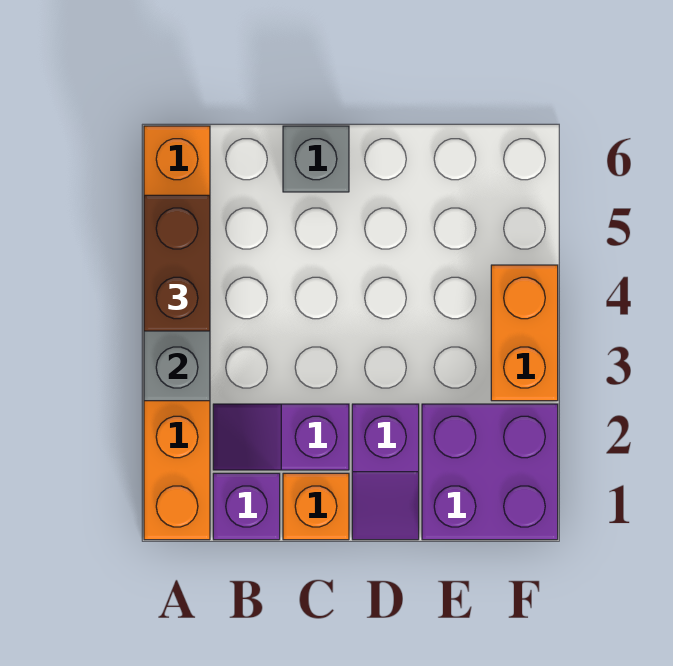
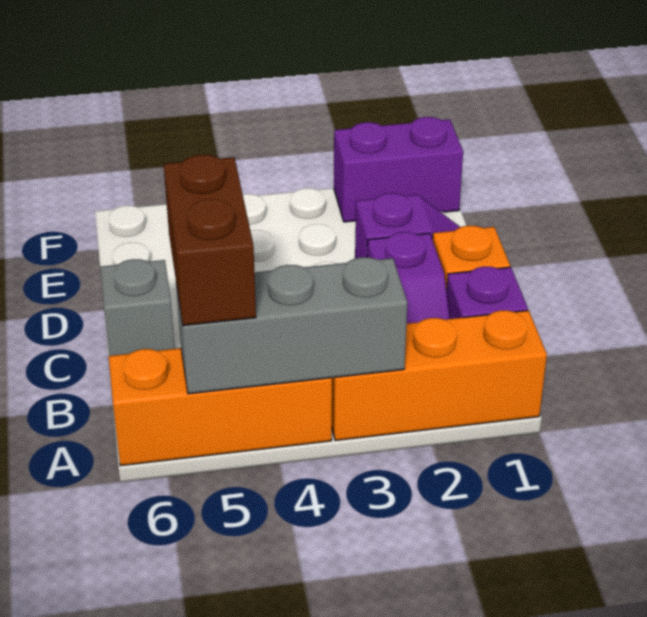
brown brick A4:A5 level 3 -> brown brick A5:B5 level 3
purple brick E1:F2 level 1 -> purple brick F1:F2 level 1
orange brick F3:F4 level 1 -> none

